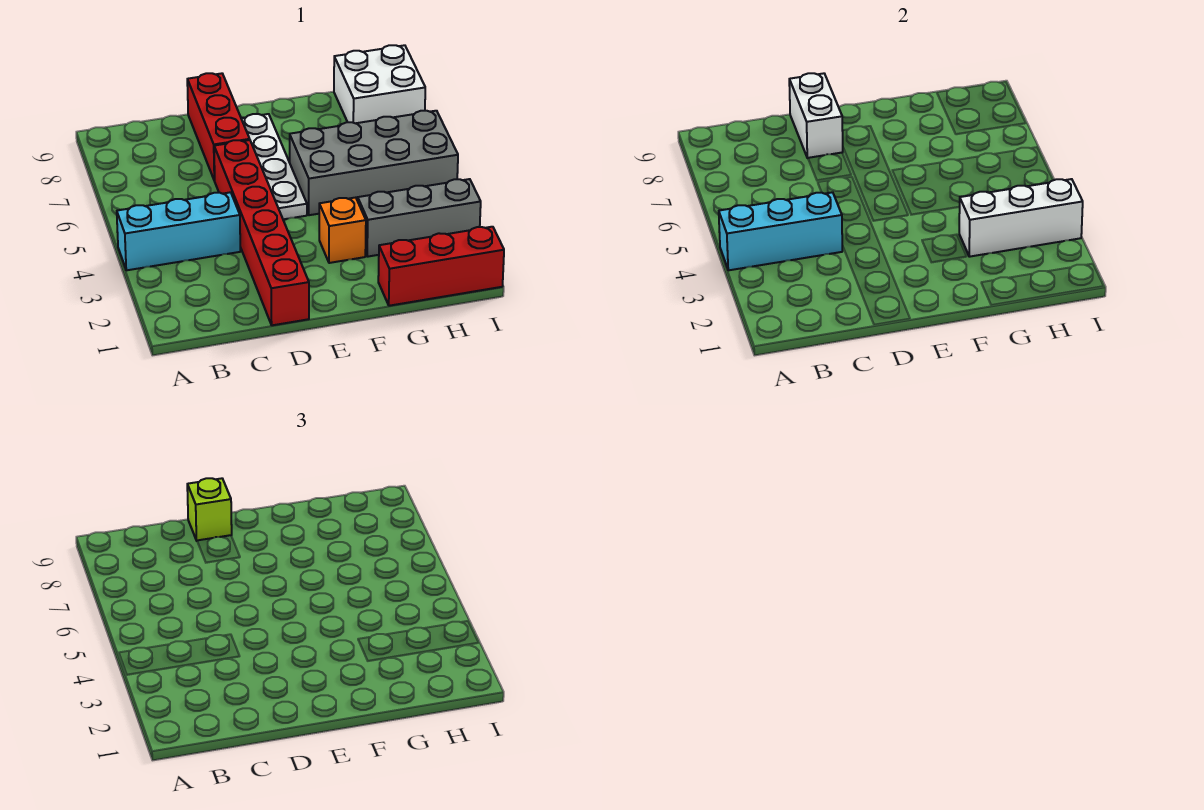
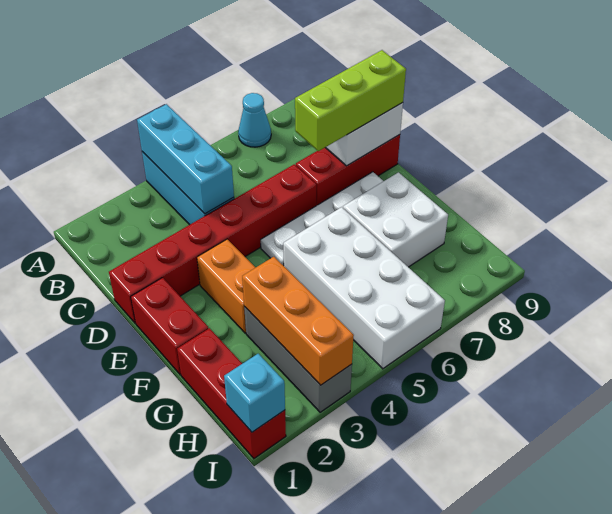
none -> cyan cone A7 level 1
lime brick D9 level 3 -> lime brick D7:D9 level 3
none -> red brick E1:F1 level 1
orange brick F3 level 1 -> orange brick E3:F3 level 1
grey brick F5:I6 level 1 -> white brick F5:I6 level 1
white brick G3:I3 level 2 -> orange brick G3:I3 level 2
white brick H8:I9 level 1 -> white brick F7:G8 level 1
none -> cyan brick I1 level 2

